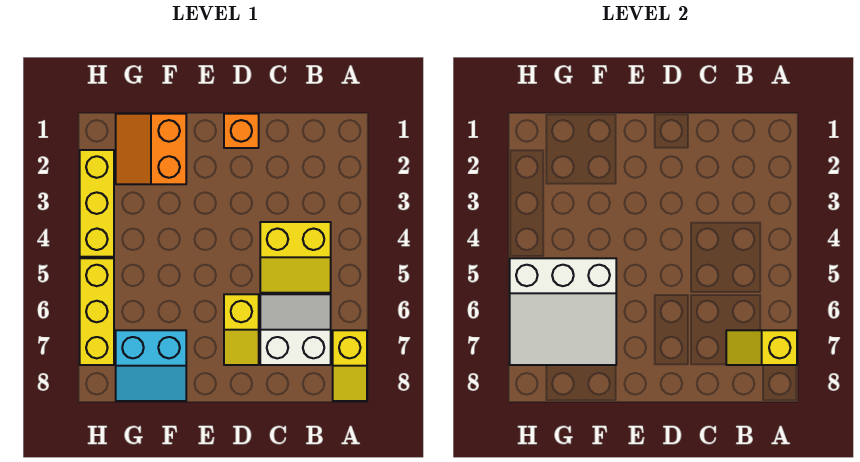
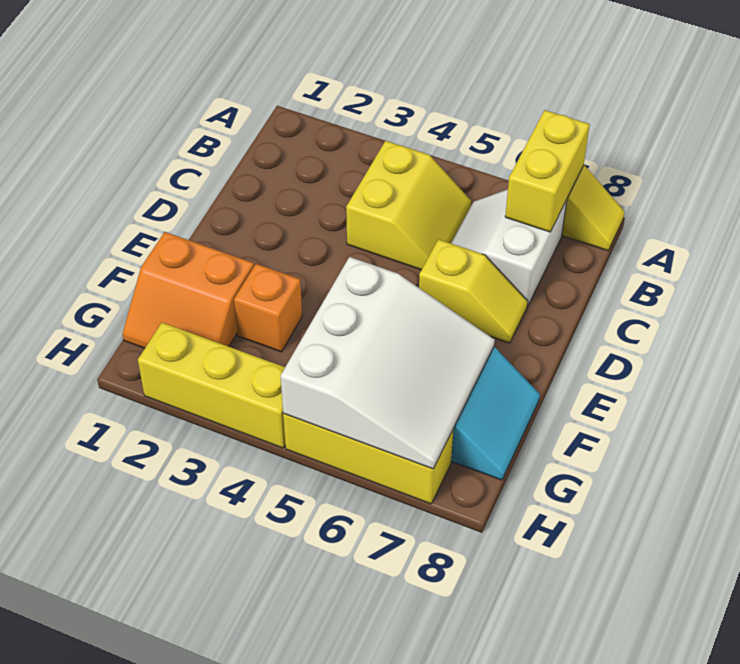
yellow slope A7:B7 level 2 top A -> yellow brick A7:B7 level 2
orange brick D1 level 1 -> orange brick F3 level 1

